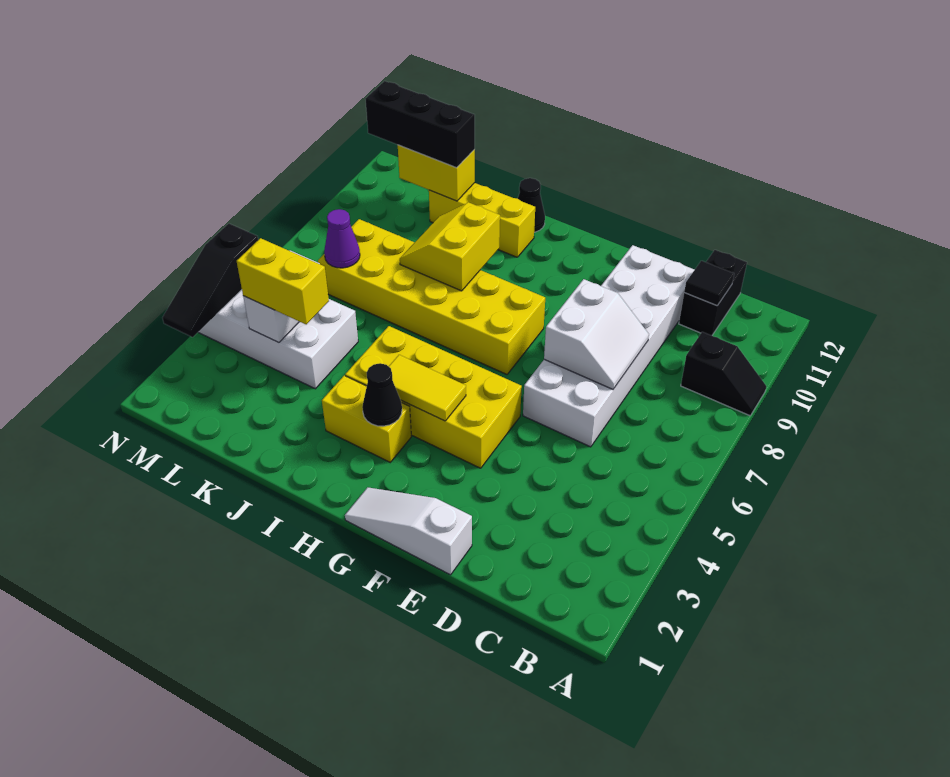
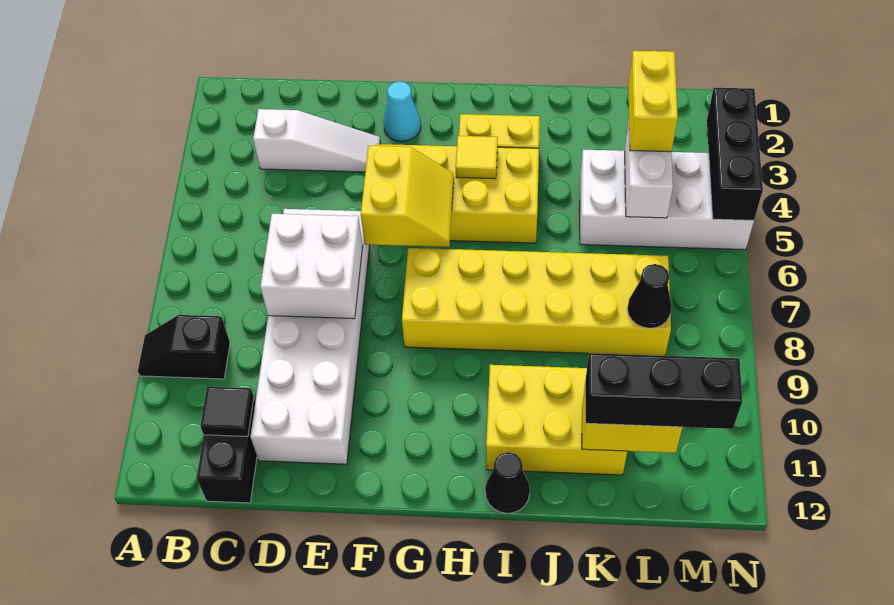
white slope D7:E8 level 2 top E -> white brick D7:E8 level 2
white slope E1:G1 level 1 top E -> white slope C3:E3 level 1 top C
none -> cyan cone F2 level 1
yellow tile G4:H4 level 2 -> yellow tile H4 level 2
black cone H3 level 2 -> black cone L8 level 2
yellow slope I8:J9 level 2 top I -> yellow slope F5:G6 level 2 top F
yellow brick I11:K11 level 1 -> yellow brick I10:K11 level 1
yellow brick K4:L4 level 3 -> yellow brick L3:L4 level 3
purple cone L7 level 2 -> none
black slope N3:N5 level 2 top 5 -> black brick N3:N5 level 2

